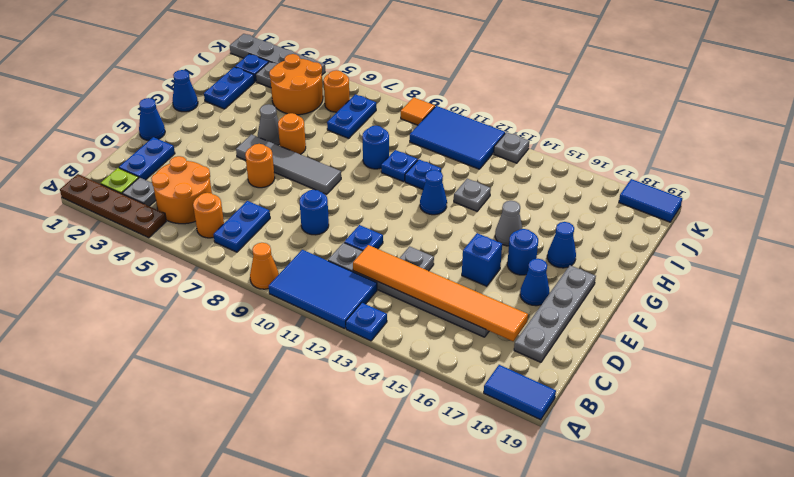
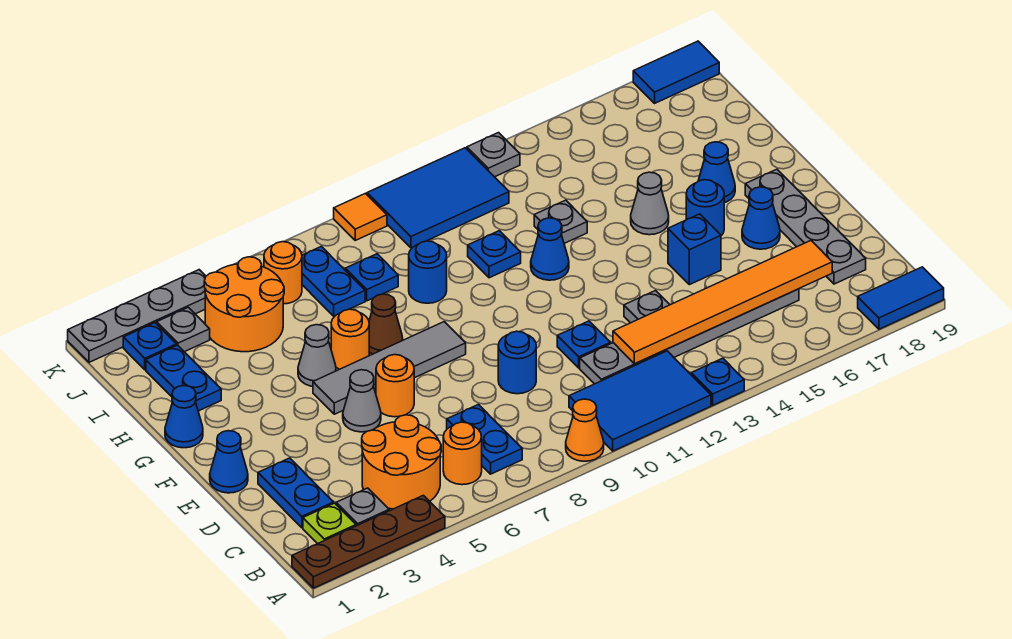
none -> grey cone E5 level 1
none -> brown cone G7 level 1
blue plate H10 level 1 -> blue plate I8 level 1

